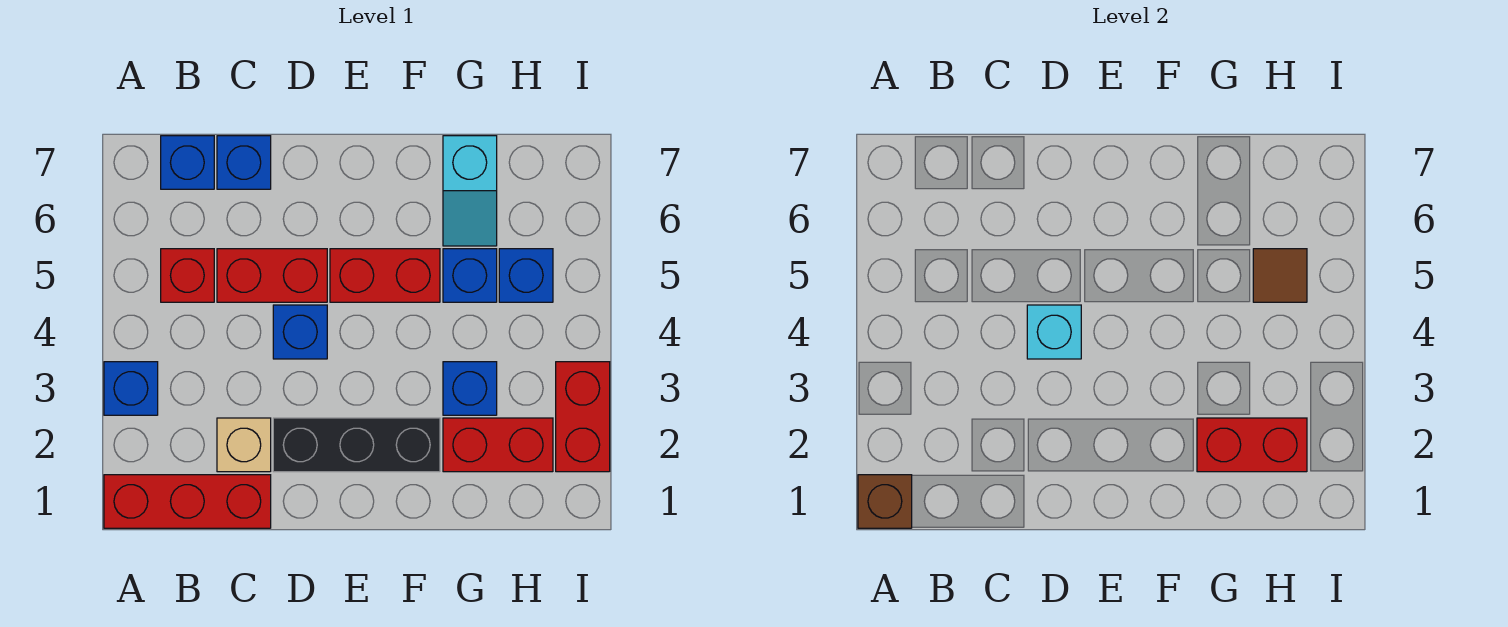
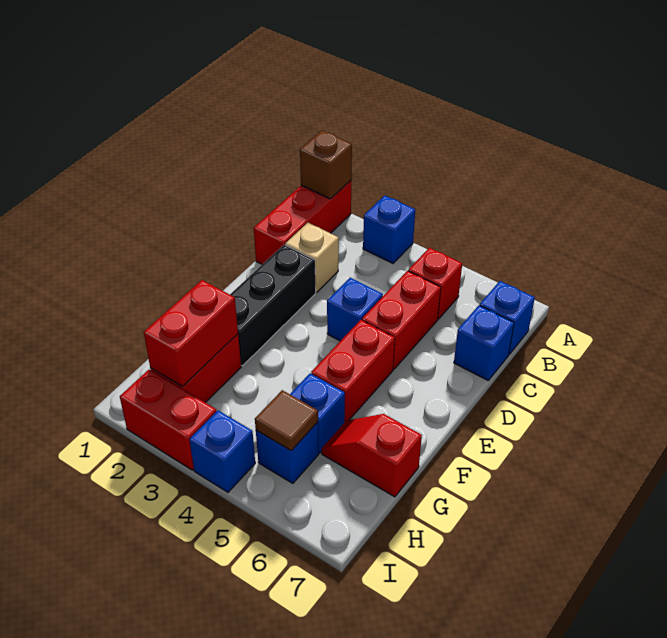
cyan brick D4 level 2 -> none
blue brick G3 level 1 -> blue brick I4 level 1
cyan slope G6:G7 level 1 top 7 -> red slope G6:G7 level 1 top 7

